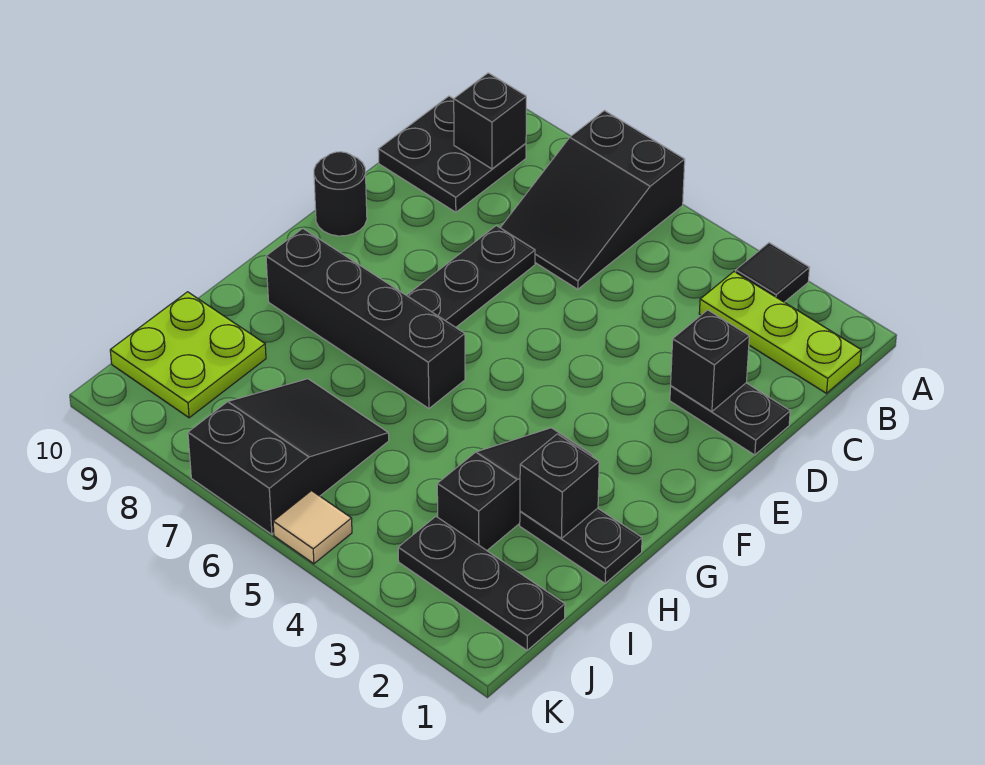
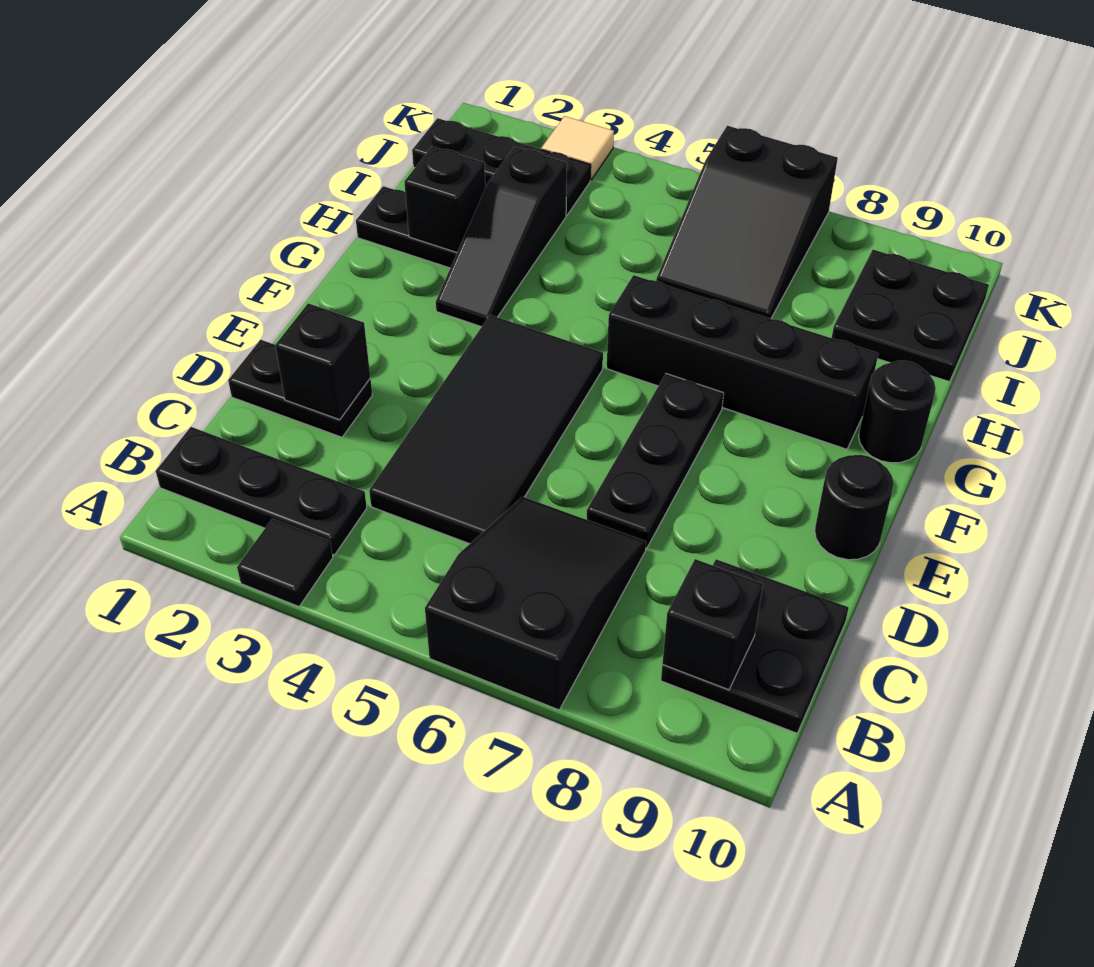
lime plate B1:B3 level 1 -> black plate B1:B3 level 1
none -> black tile C4:F5 level 1
none -> black round brick G10 level 1
lime plate I9:J10 level 1 -> black plate I9:J10 level 1
tan tile K5 level 1 -> tan tile K3 level 1

